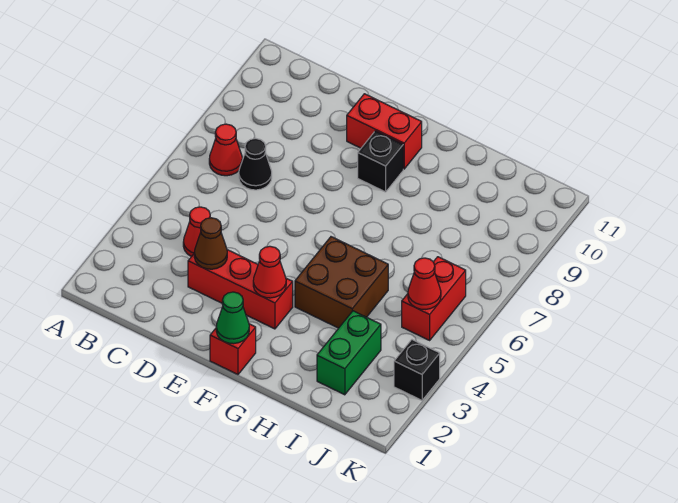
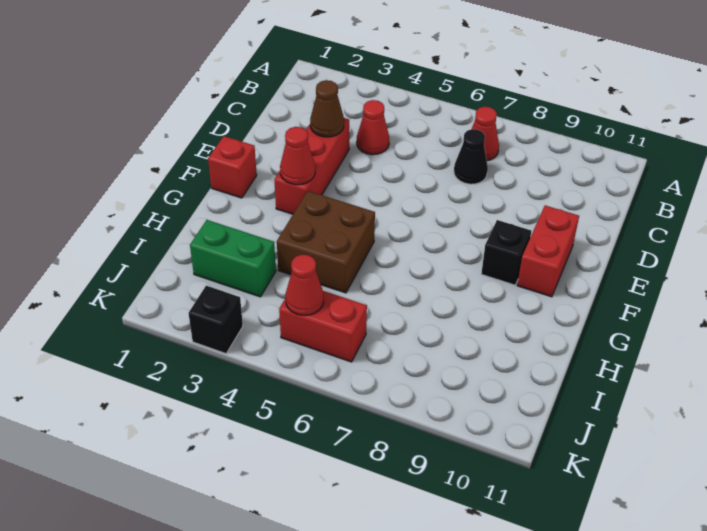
green cone F1 level 2 -> none

